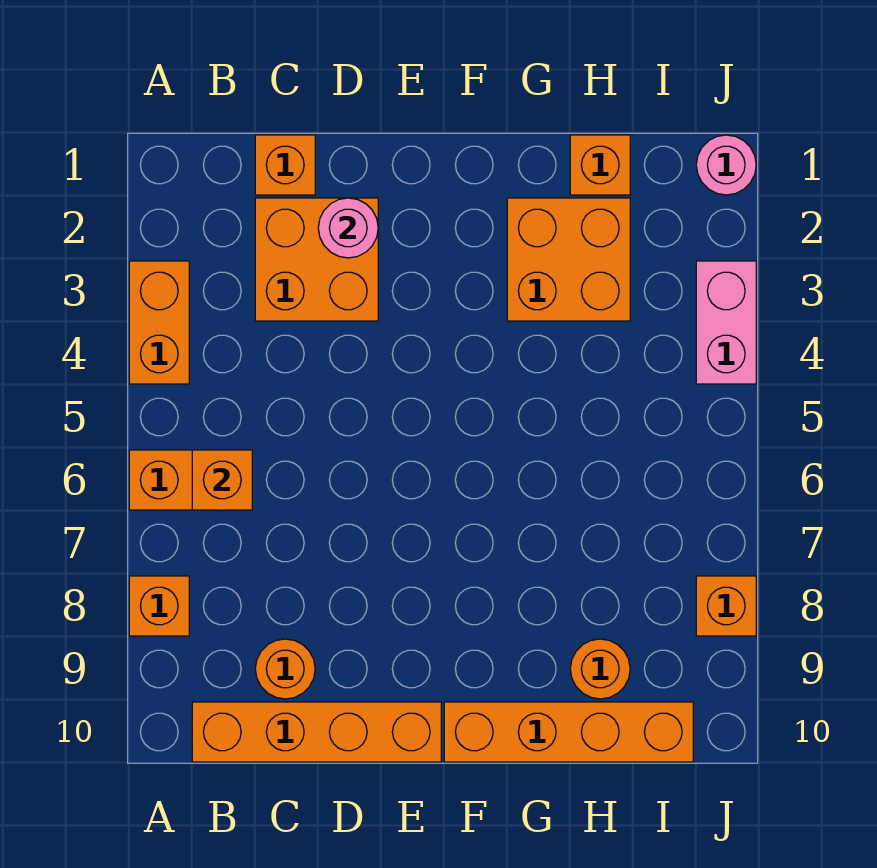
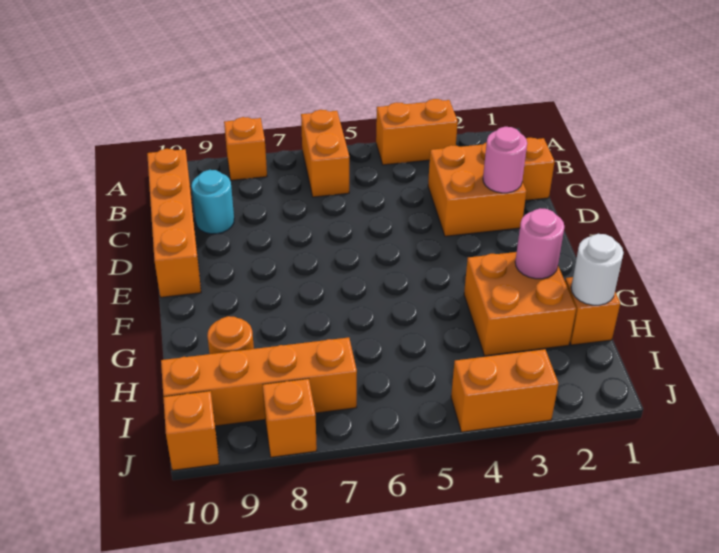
orange brick B6 level 2 -> orange brick J10 level 1
orange round brick C9 level 1 -> cyan round brick C9 level 1
orange brick F10:I10 level 1 -> orange brick I7:I10 level 1
none -> white round brick H1 level 2
pink round brick J1 level 1 -> pink round brick G2 level 2
pink brick J3:J4 level 1 -> orange brick J3:J4 level 1

